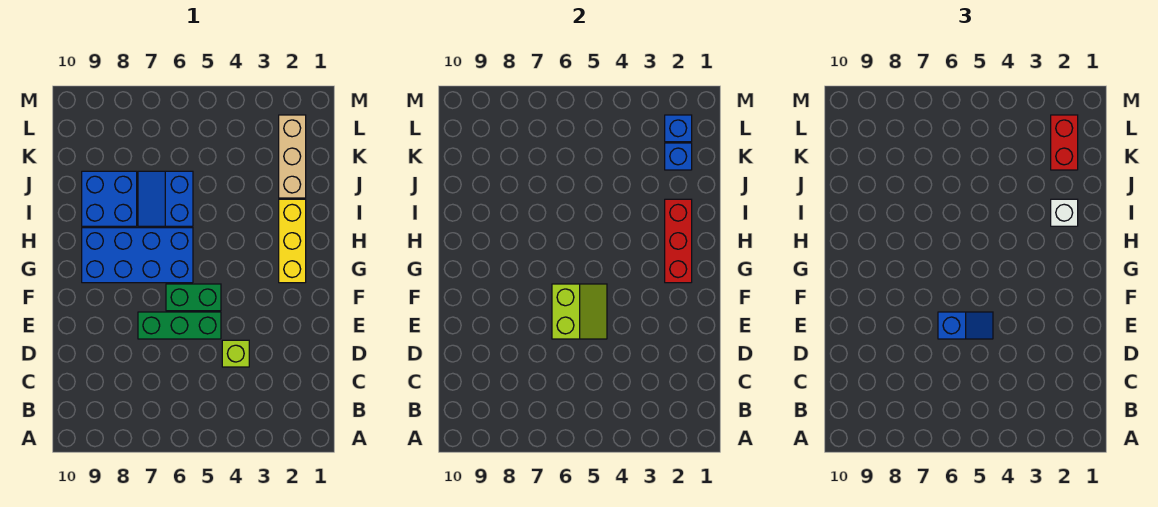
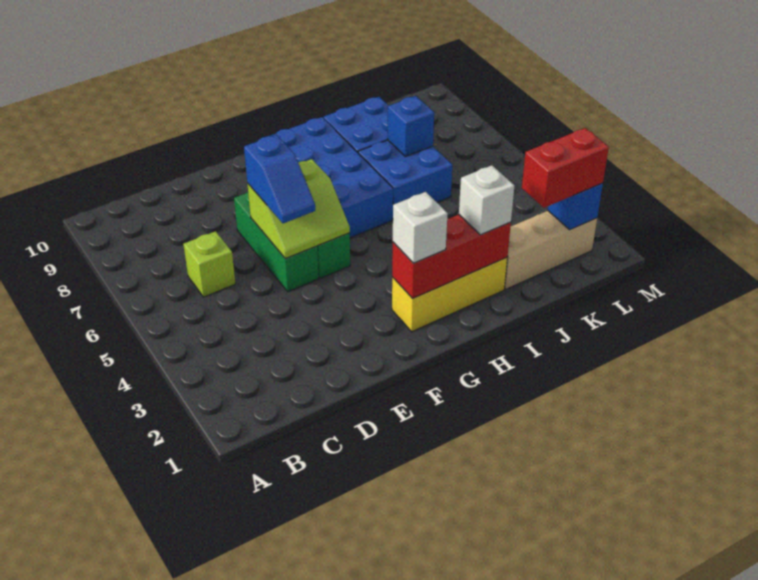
lime brick D4 level 1 -> lime brick C6 level 1
none -> white brick G2 level 3
blue slope I6:J7 level 1 top 6 -> blue brick I6:J7 level 1
blue brick K2 level 2 -> blue brick J7 level 2

